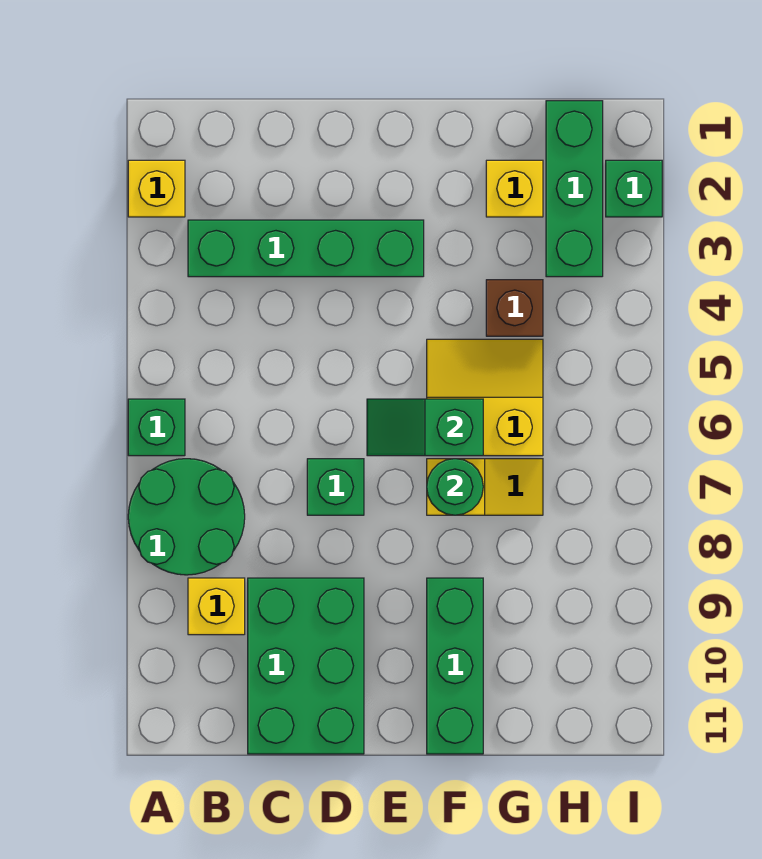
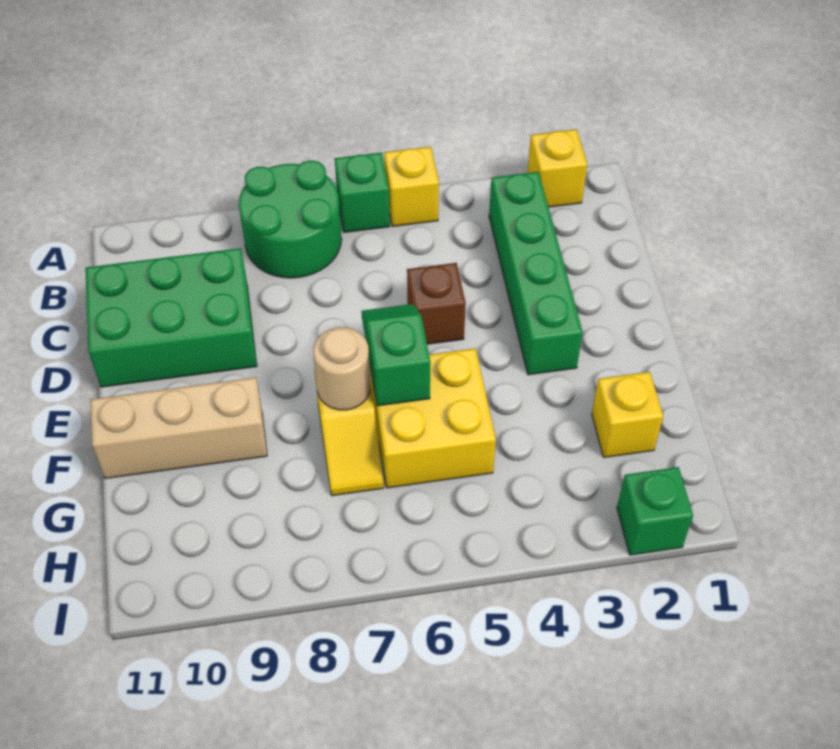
yellow brick B9 level 1 -> yellow brick A5 level 1
green brick D7 level 1 -> none
yellow slope F5:G6 level 1 top 6 -> yellow brick F5:G6 level 1
green round brick F7 level 2 -> tan round brick F7 level 2
green brick F9:F11 level 1 -> tan brick F9:F11 level 1
brown brick G4 level 1 -> brown brick D5 level 1
green brick H1:H3 level 1 -> none

